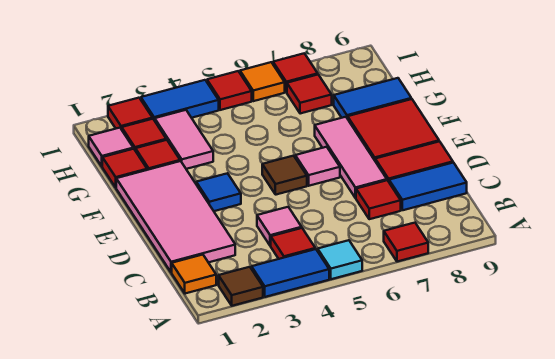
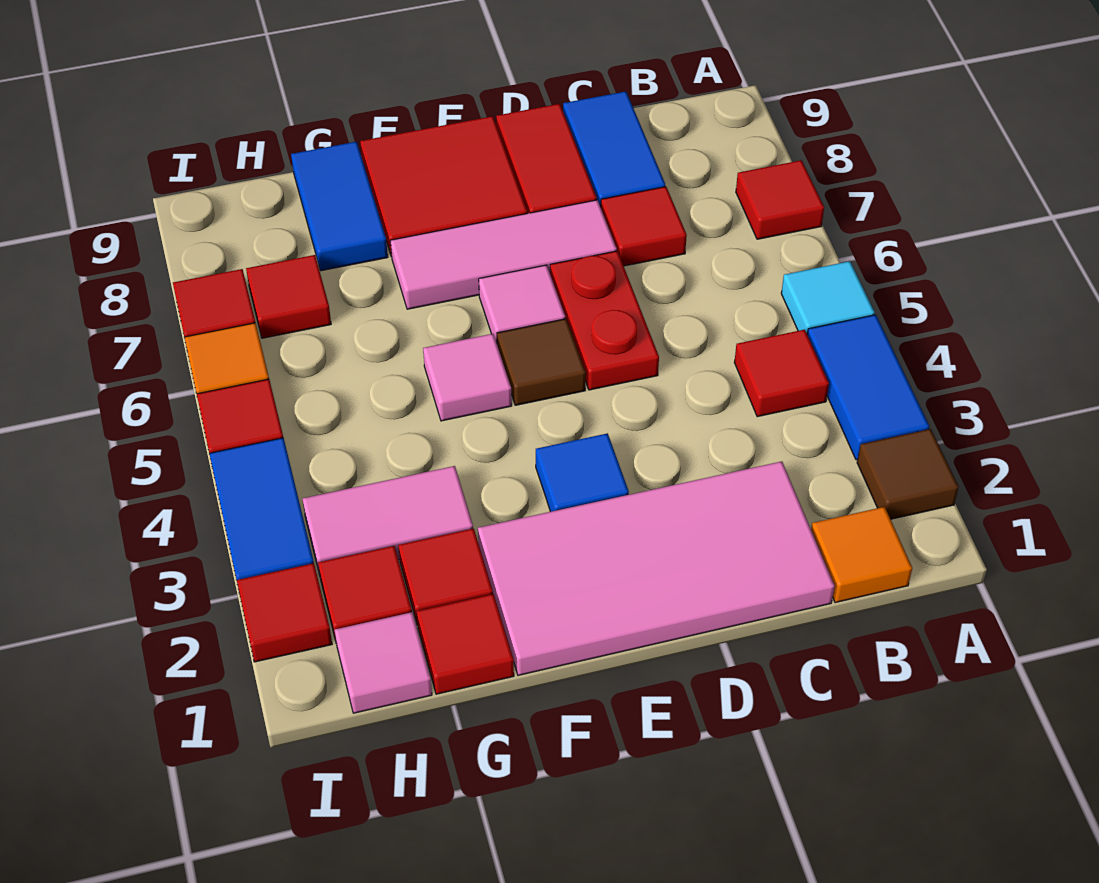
pink tile C4 level 1 -> pink tile F5 level 1
none -> red plate D5:D6 level 1

